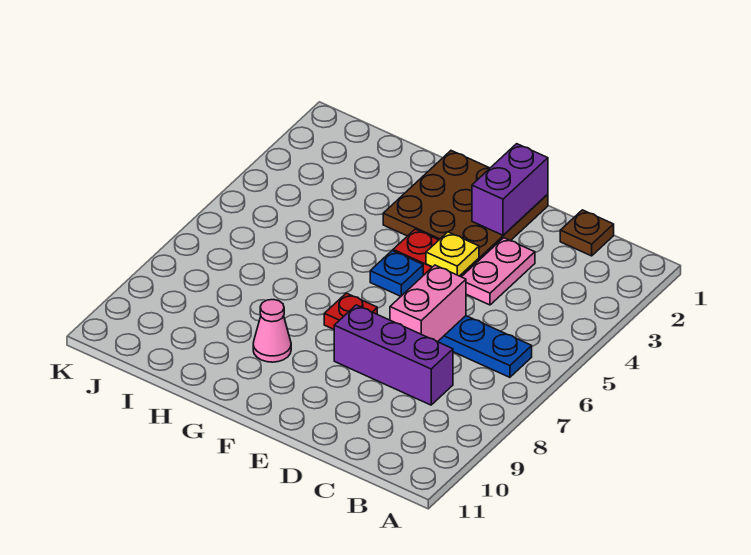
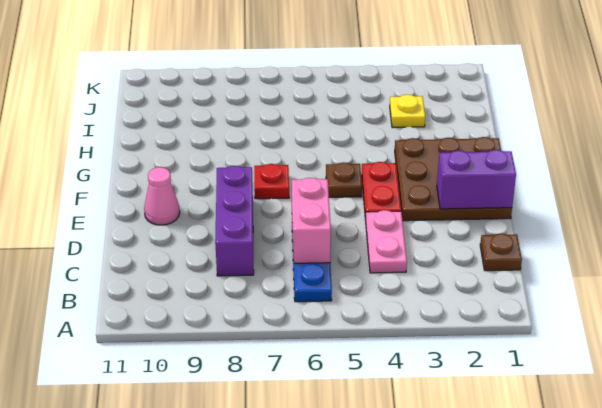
pink plate D3:D4 level 1 -> pink plate C4:D4 level 1
pink brick D6:D7 level 2 -> pink brick C6:D6 level 2
yellow plate E4 level 2 -> yellow plate I3 level 1
blue plate F5 level 1 -> brown plate F5 level 1
pink cone G9 level 1 -> pink cone E10 level 1

